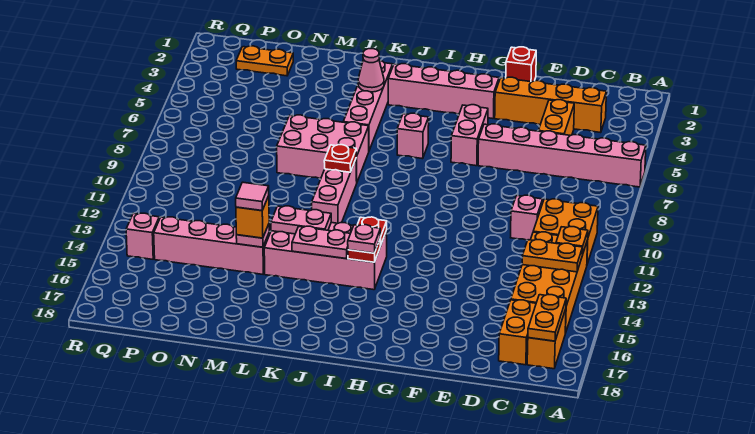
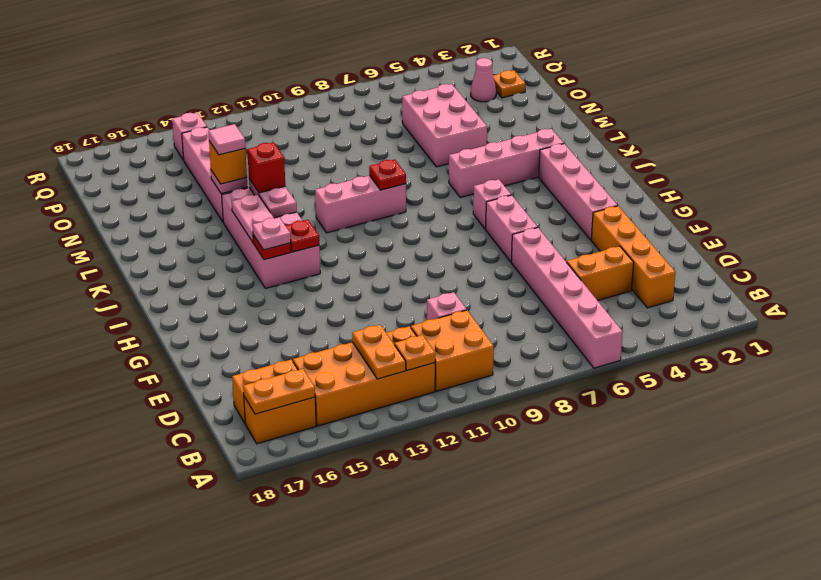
red brick F1 level 1 -> red brick L13 level 3
pink brick G5:G6 level 1 -> pink brick G6:H6 level 1
pink cone K4 level 2 -> pink cone P3 level 1
pink brick K7:M8 level 1 -> pink brick M5:O6 level 1
orange plate O2:P2 level 1 -> orange plate P2 level 1

